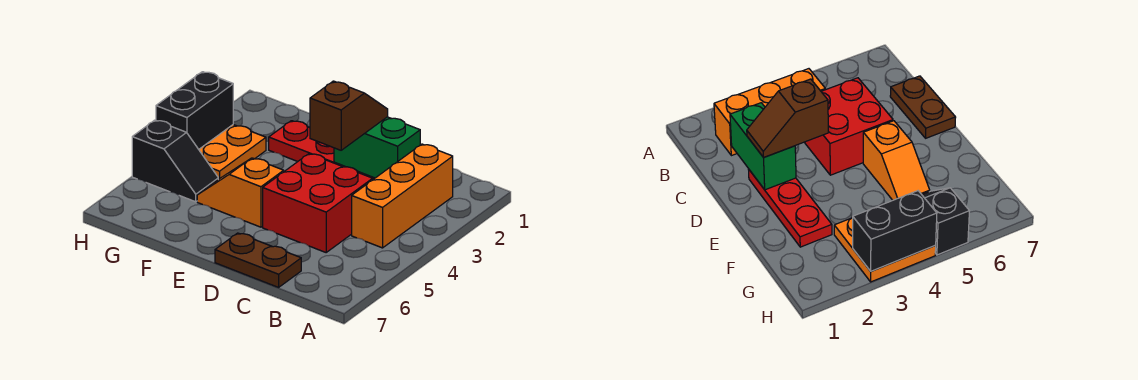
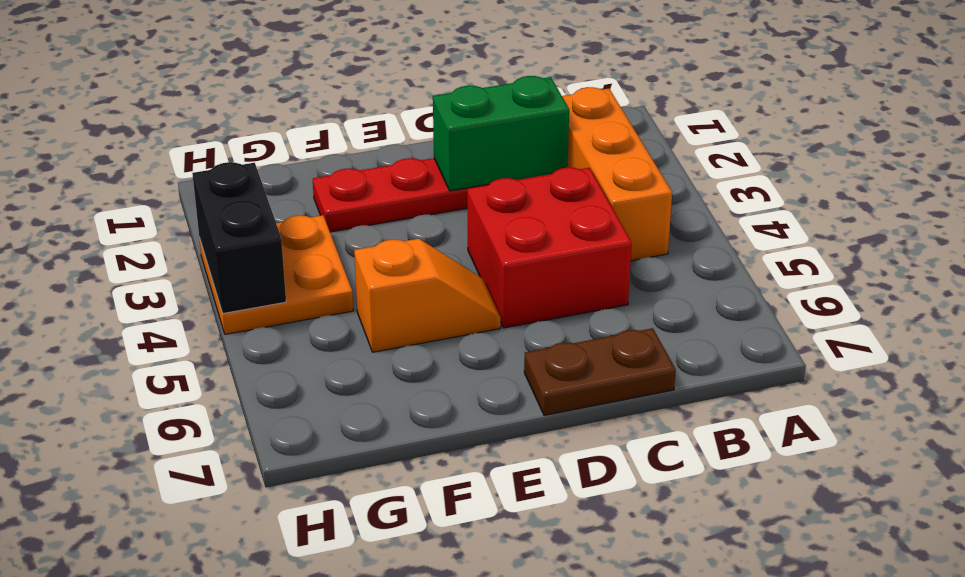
brown slope D2:D3 level 3 top 3 -> none
orange slope E5:F5 level 1 top E -> orange slope E5:F5 level 1 top F
black slope G5:H5 level 1 top H -> none

